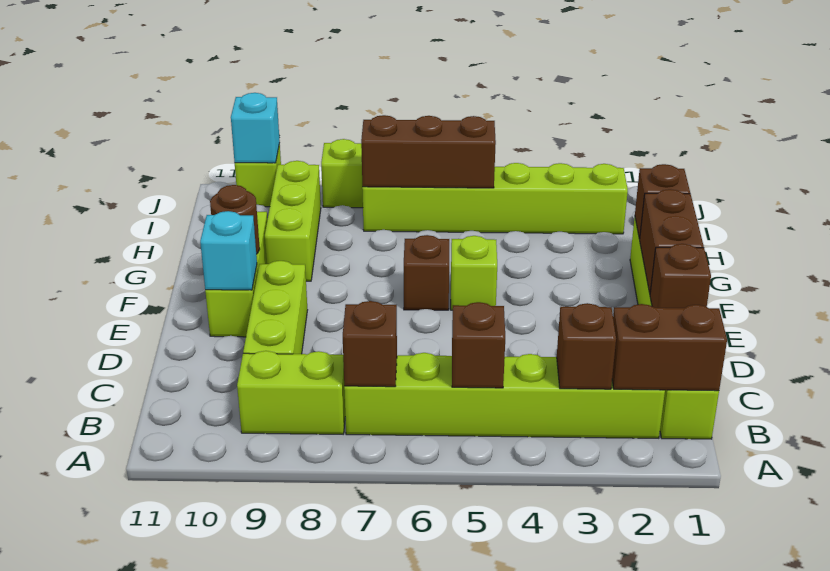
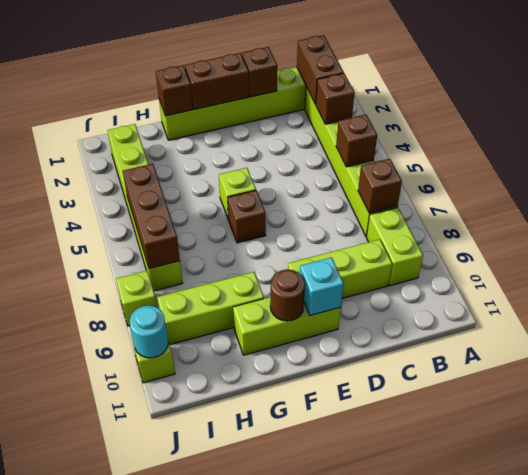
cyan brick J10 level 2 -> cyan round brick J10 level 2

